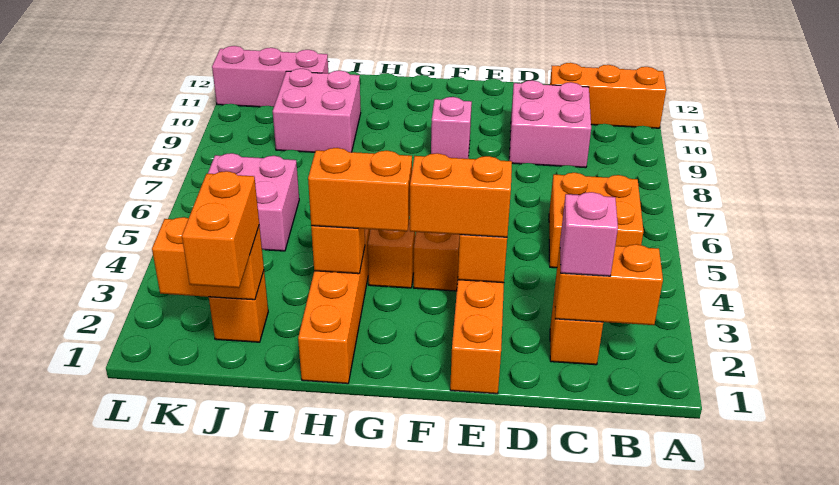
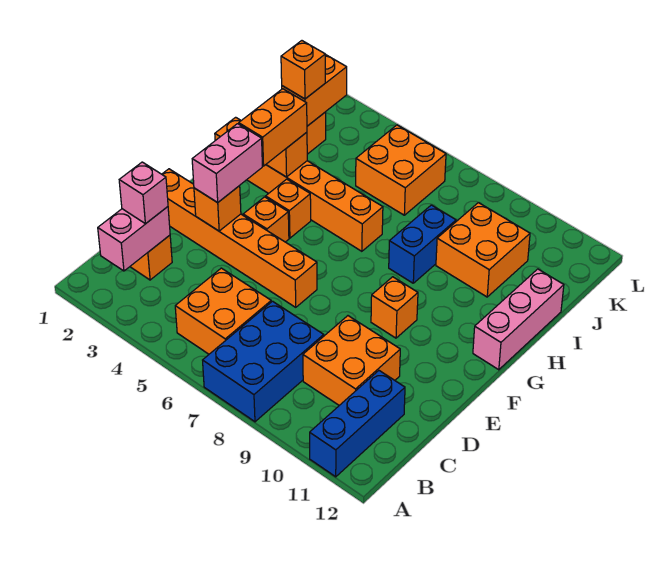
none -> blue brick A7:C8 level 1
orange brick A11:C11 level 1 -> blue brick A11:C11 level 1
orange brick B2:C2 level 2 -> pink brick B2:C2 level 2
pink brick C9:D10 level 1 -> orange brick C9:D10 level 1
orange brick E3:F3 level 3 -> pink brick E3:F3 level 3
pink brick F9 level 1 -> orange brick F9 level 1
none -> blue brick H8:I8 level 1
pink brick I9:J10 level 1 -> orange brick I9:J10 level 1
orange brick J1:J2 level 3 -> orange brick J2 level 3
pink brick J5:K6 level 1 -> orange brick J5:K6 level 1
pink brick J11:L11 level 1 -> pink brick G12:I12 level 1

